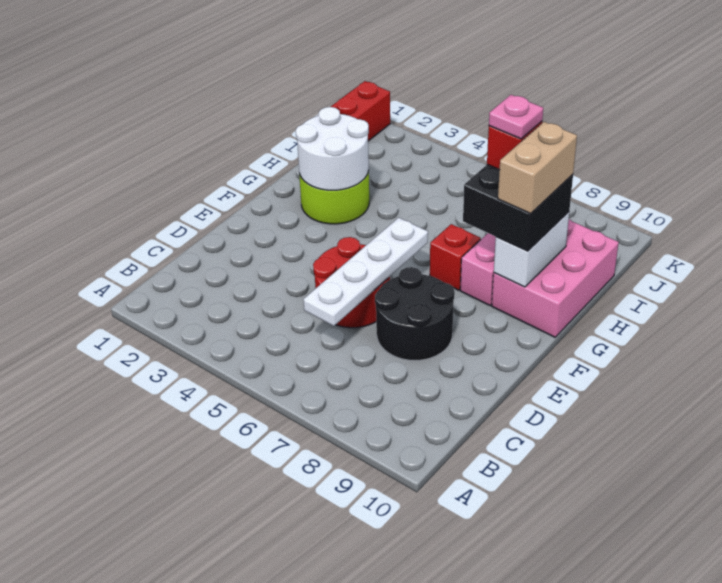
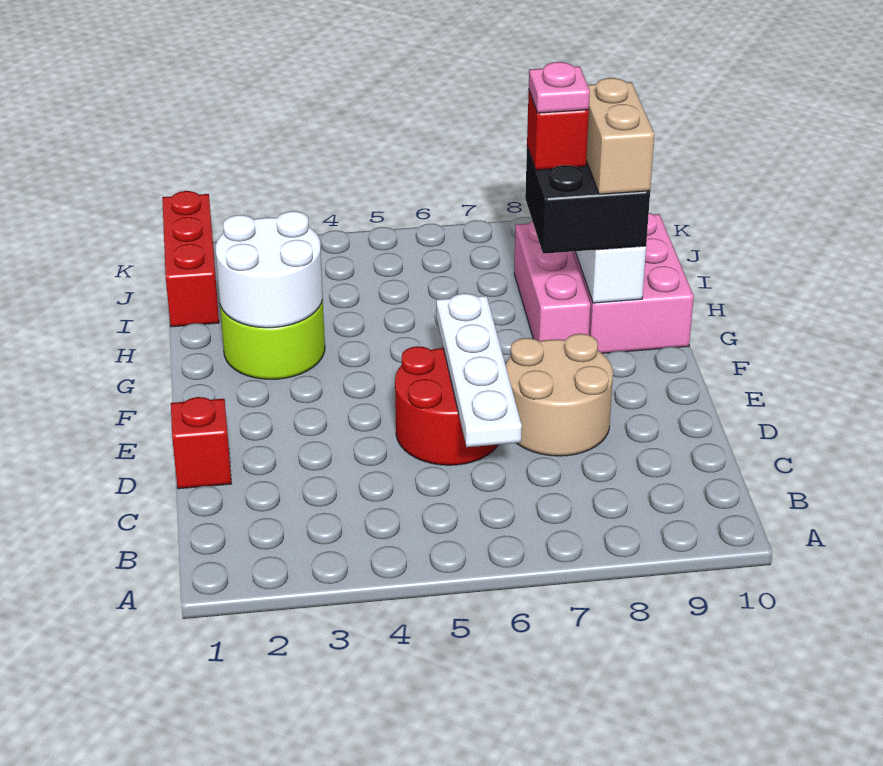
black round brick D7:E8 level 1 -> tan round brick D7:E8 level 1
red brick G7 level 1 -> red brick D1 level 1

